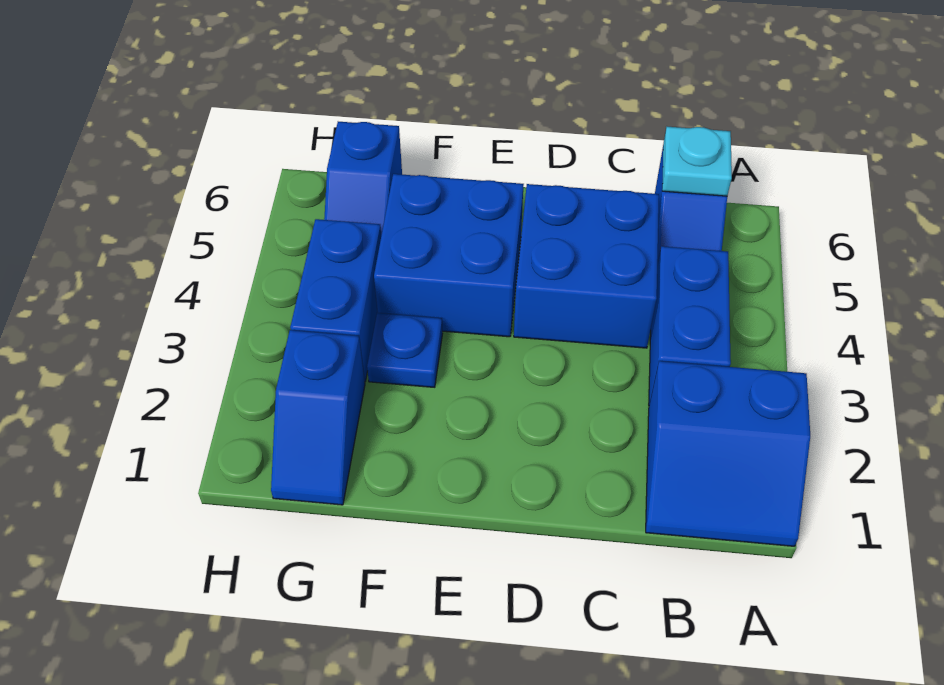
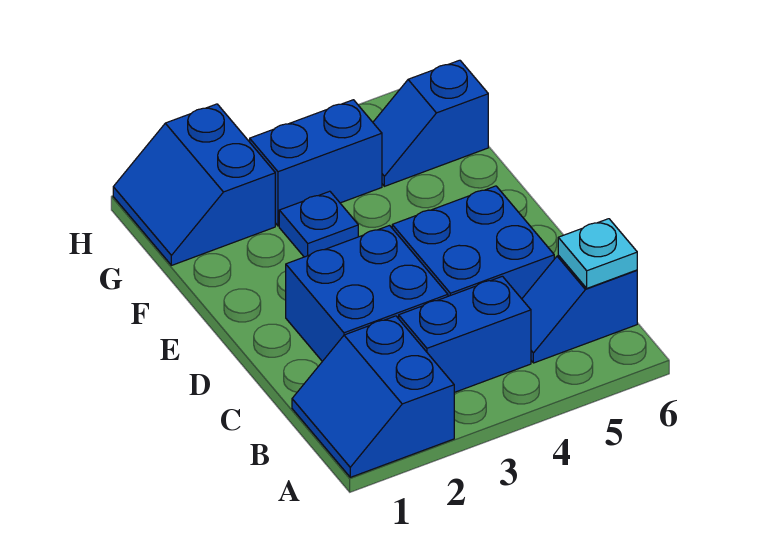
blue brick E4:F5 level 1 -> blue brick C2:D3 level 1
blue slope G1:G2 level 1 top 2 -> blue slope G1:H2 level 1 top 2

